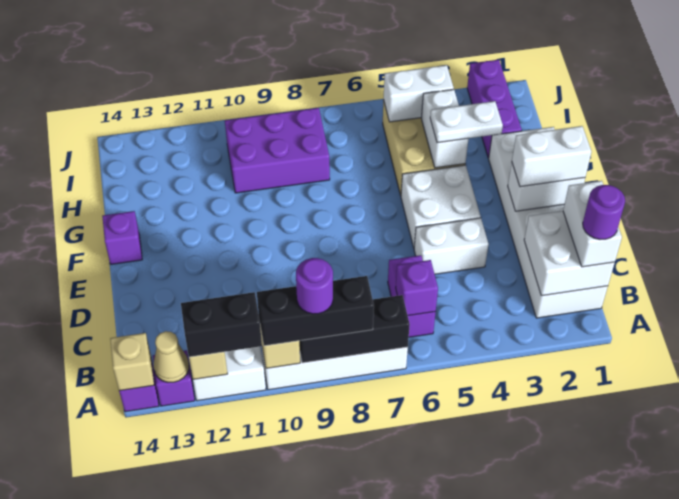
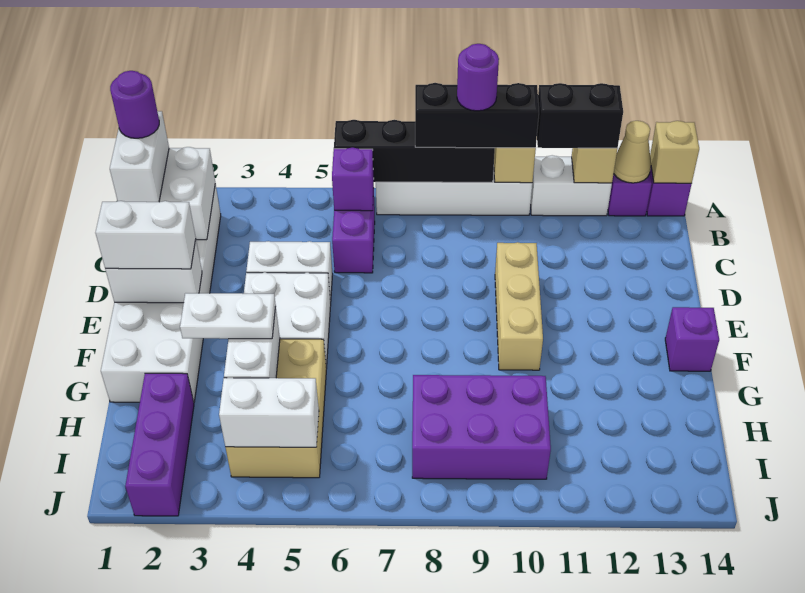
black brick A7:A9 level 2 -> black brick A6:A9 level 2
none -> tan brick D10:F10 level 1

